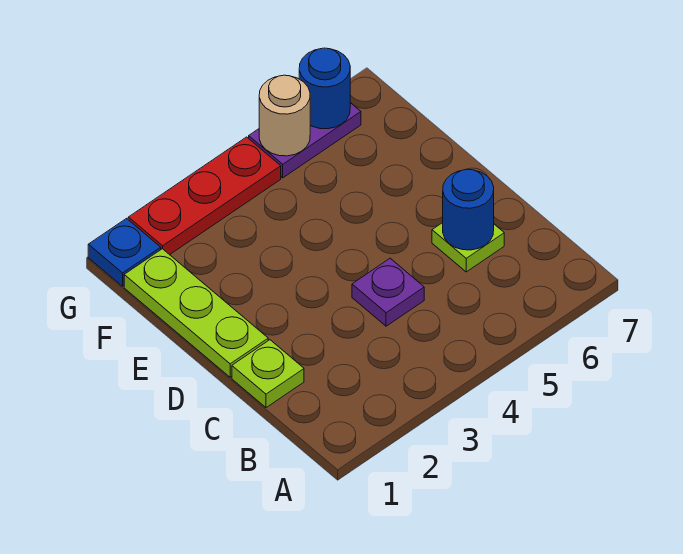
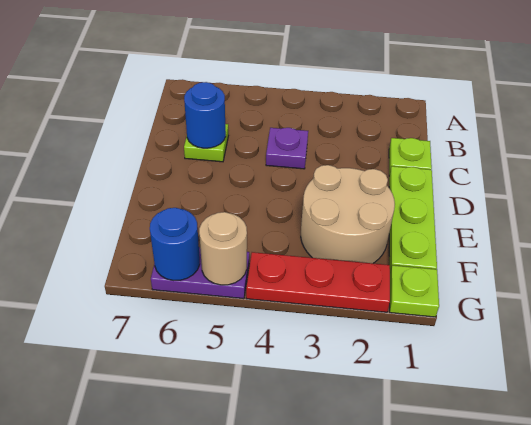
none -> tan round brick E2:F3 level 1
blue plate G1 level 1 -> lime plate G1 level 1

